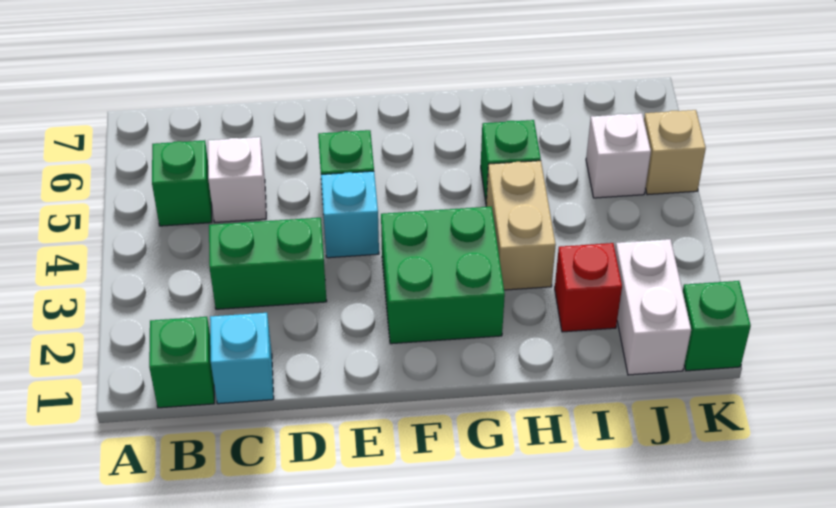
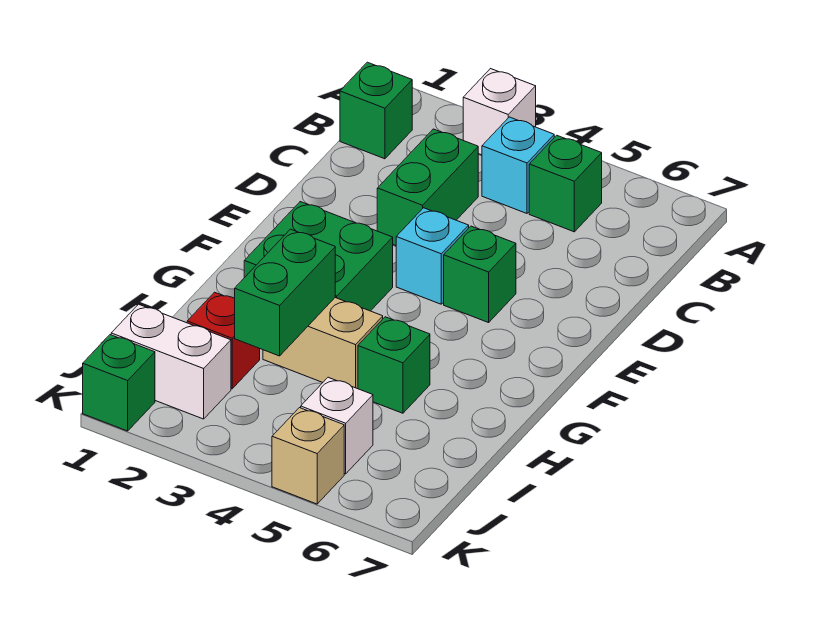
cyan brick C1 level 1 -> cyan brick B4 level 1
white brick C5 level 1 -> white brick A3 level 1
none -> green brick H3:I3 level 2

